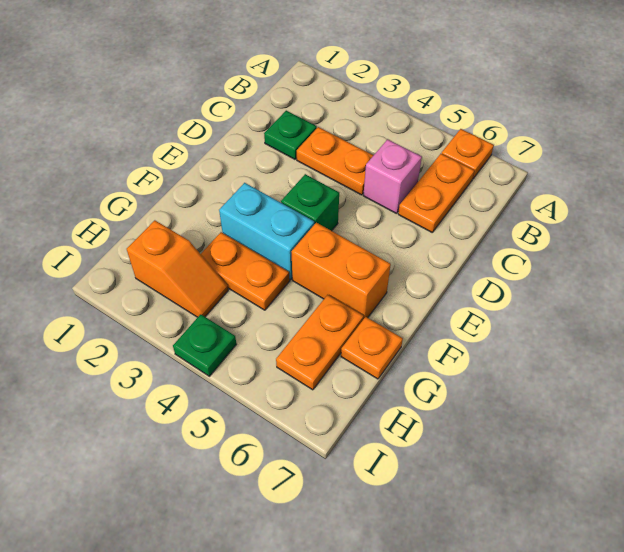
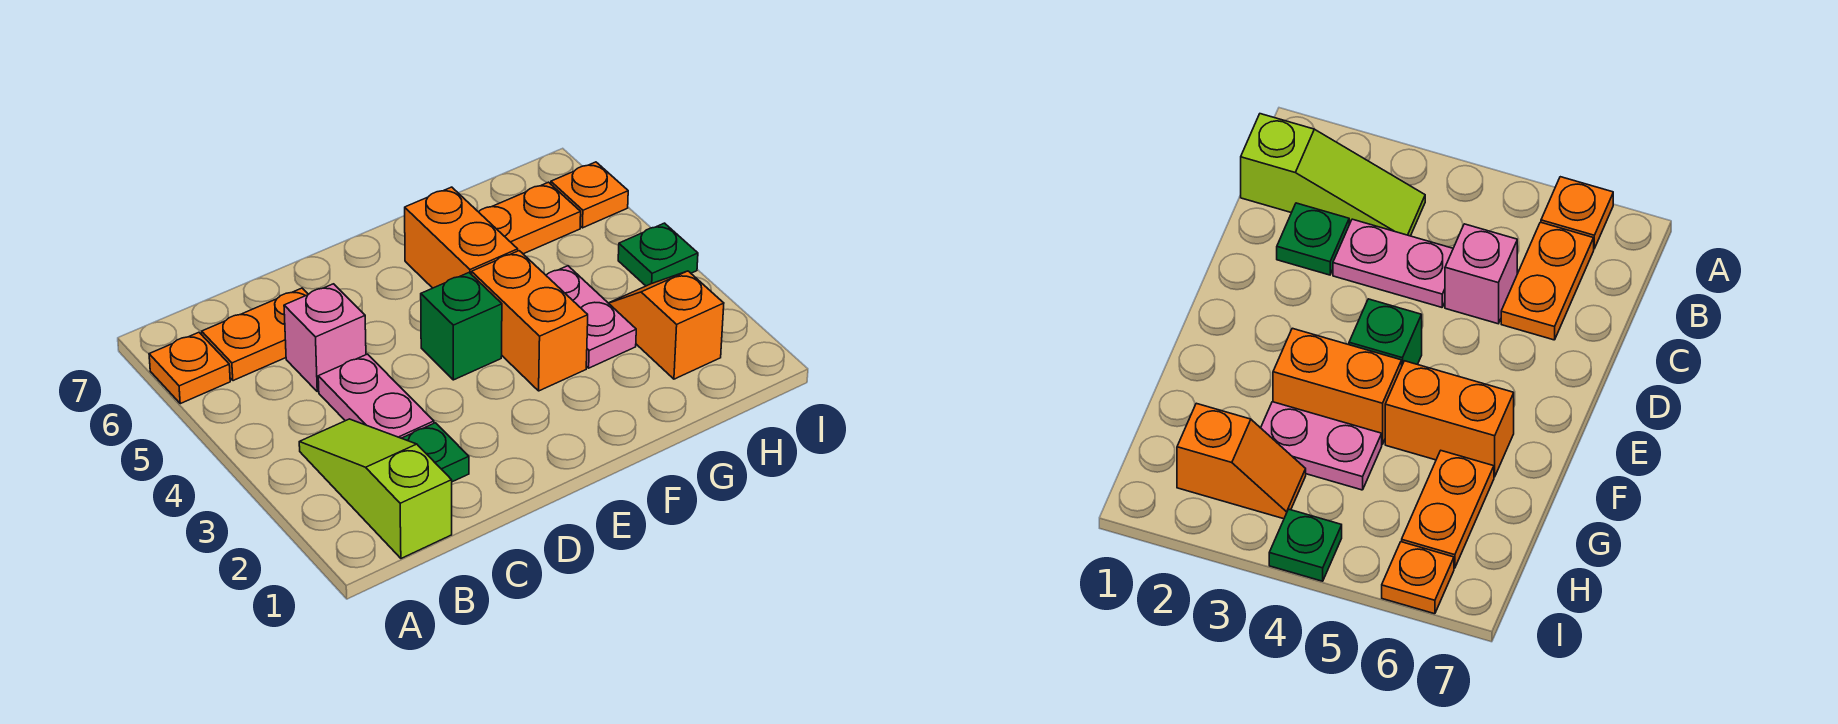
none -> lime slope B1:B3 level 1 top 1
orange plate C3:C4 level 1 -> pink plate C3:C4 level 1
cyan brick F3:F4 level 1 -> orange brick F3:F4 level 1
orange plate G3:G4 level 1 -> pink plate G3:G4 level 1
orange plate G7 level 1 -> orange plate I6 level 1

